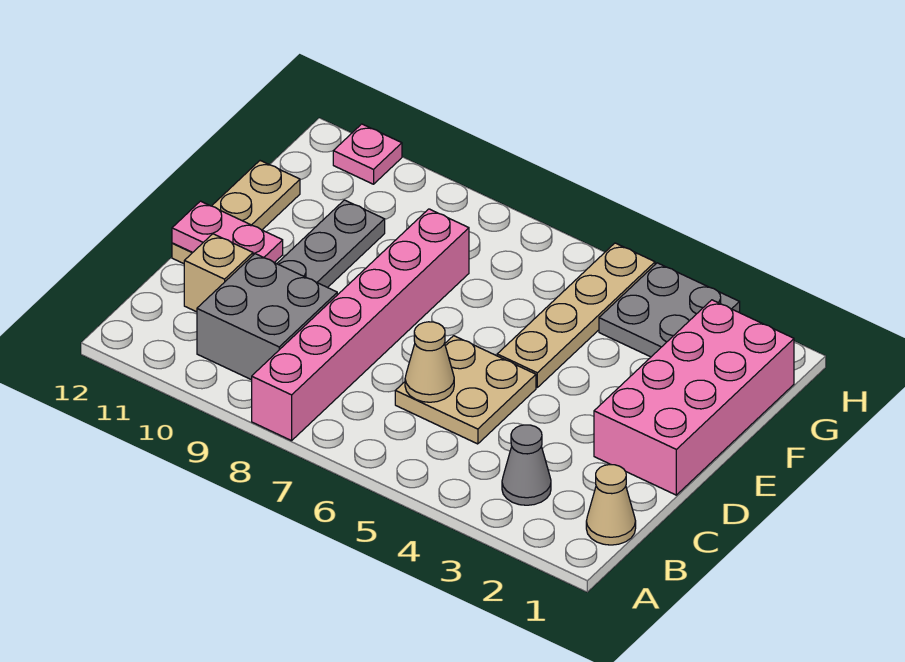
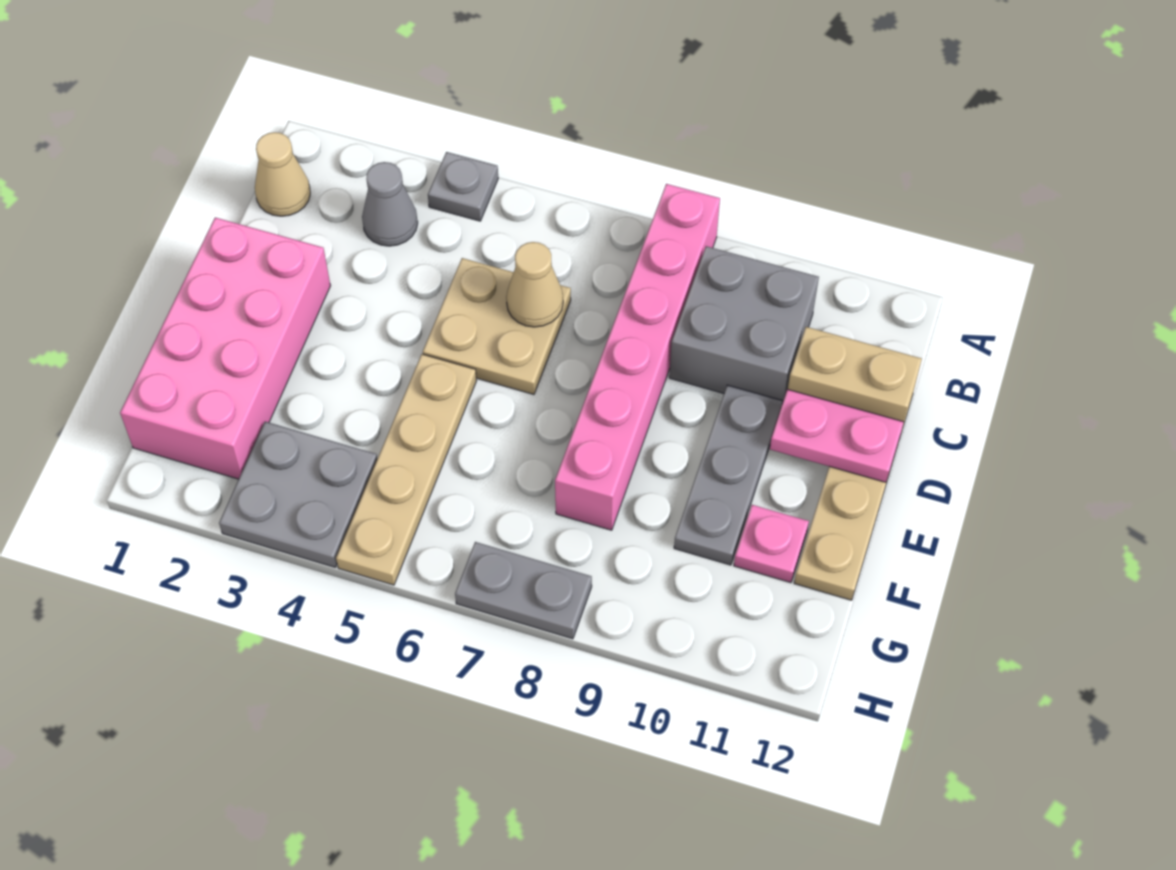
none -> grey plate A4 level 1
tan brick C11 level 1 -> tan brick C11:C12 level 1
none -> grey plate H7:H8 level 1
pink plate H11 level 1 -> pink plate F11 level 1

